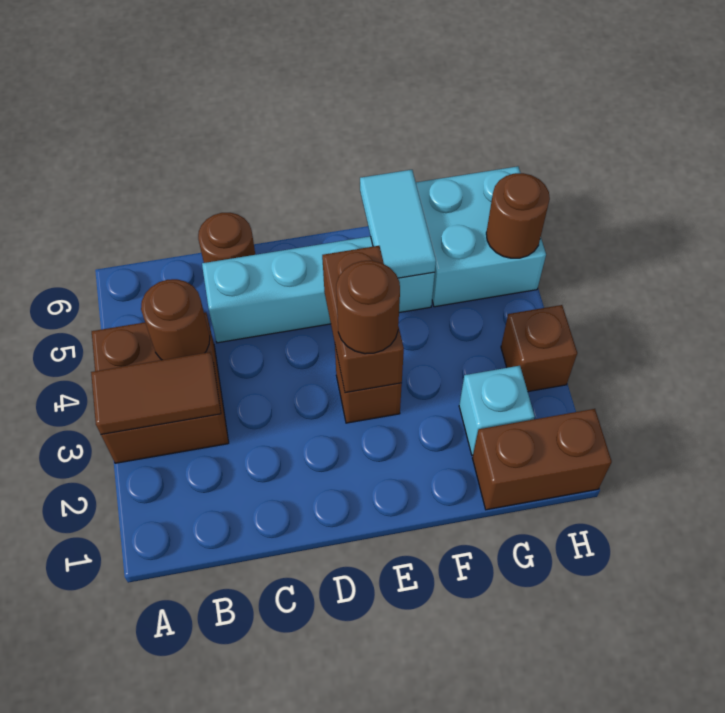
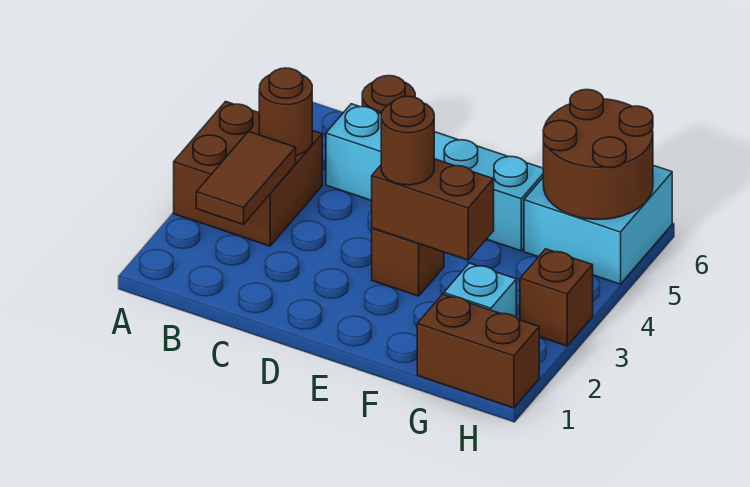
brown tile A3:B3 level 2 -> brown tile B2:B3 level 2
brown brick E3:E4 level 2 -> brown brick E3:F3 level 2
cyan tile F5:F6 level 2 -> none
brown round brick H5 level 2 -> brown round brick G5:H6 level 2

